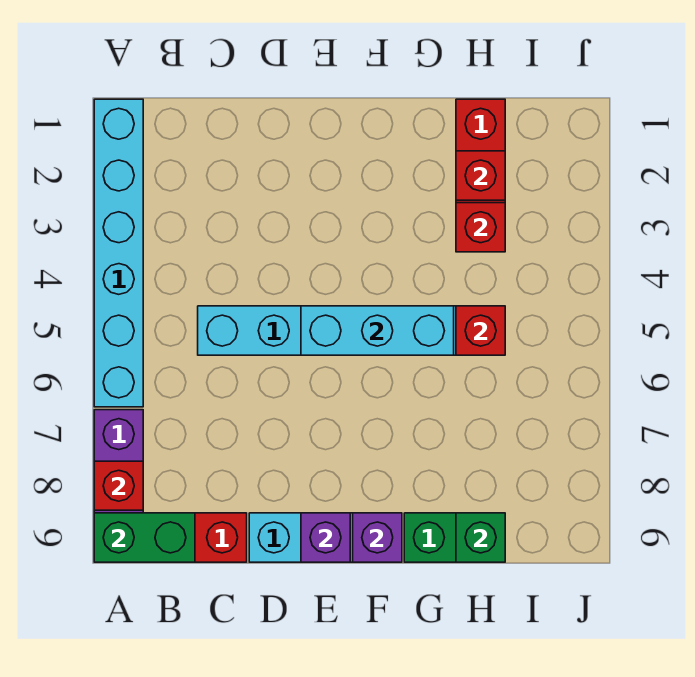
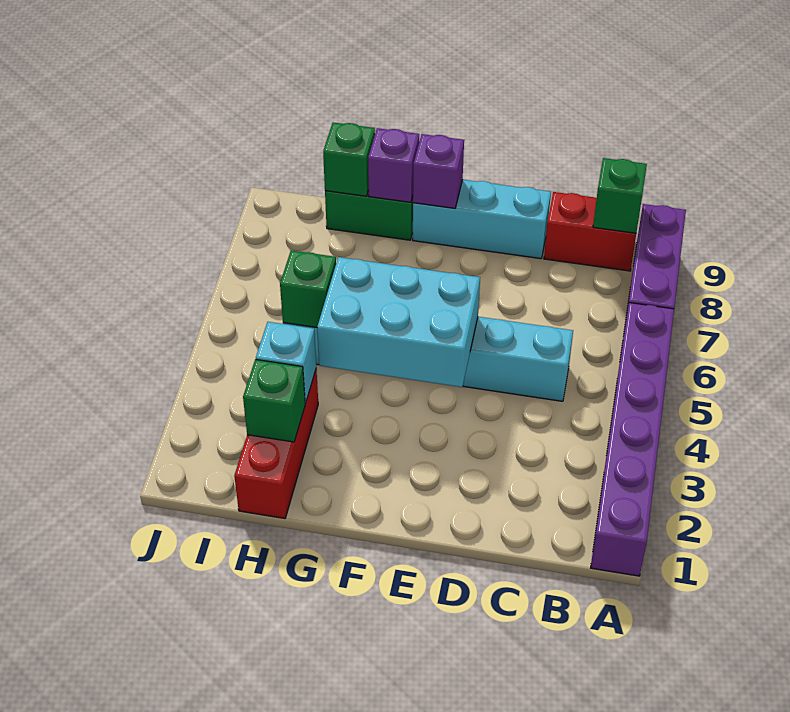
cyan brick A1:A6 level 1 -> purple brick A1:A6 level 1
red brick A8 level 2 -> none
green brick A9:B9 level 2 -> green brick B9 level 2
cyan brick E5:G5 level 2 -> cyan brick E4:G5 level 2
purple brick E9 level 2 -> purple brick G9 level 2
red brick H2 level 2 -> green brick H2 level 2
red brick H3 level 2 -> cyan brick H3 level 2
red brick H5 level 2 -> green brick H5 level 2

